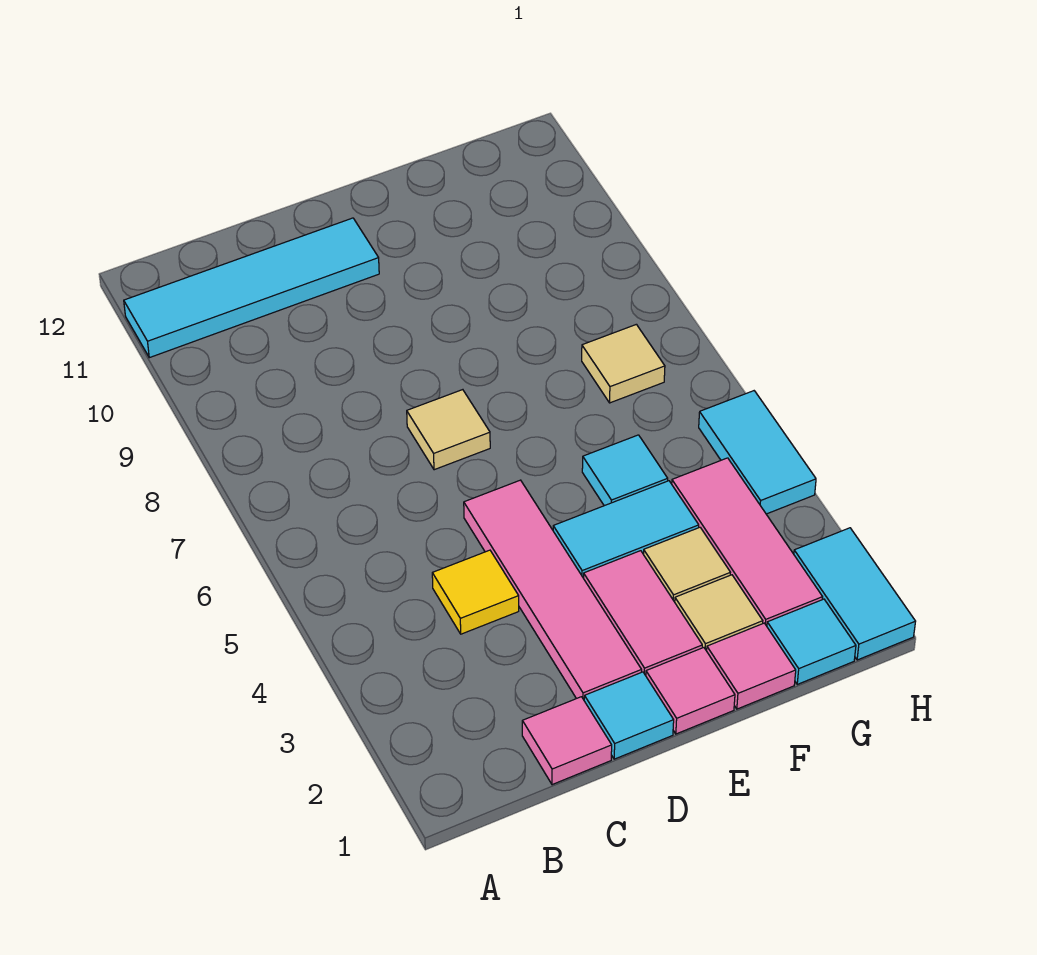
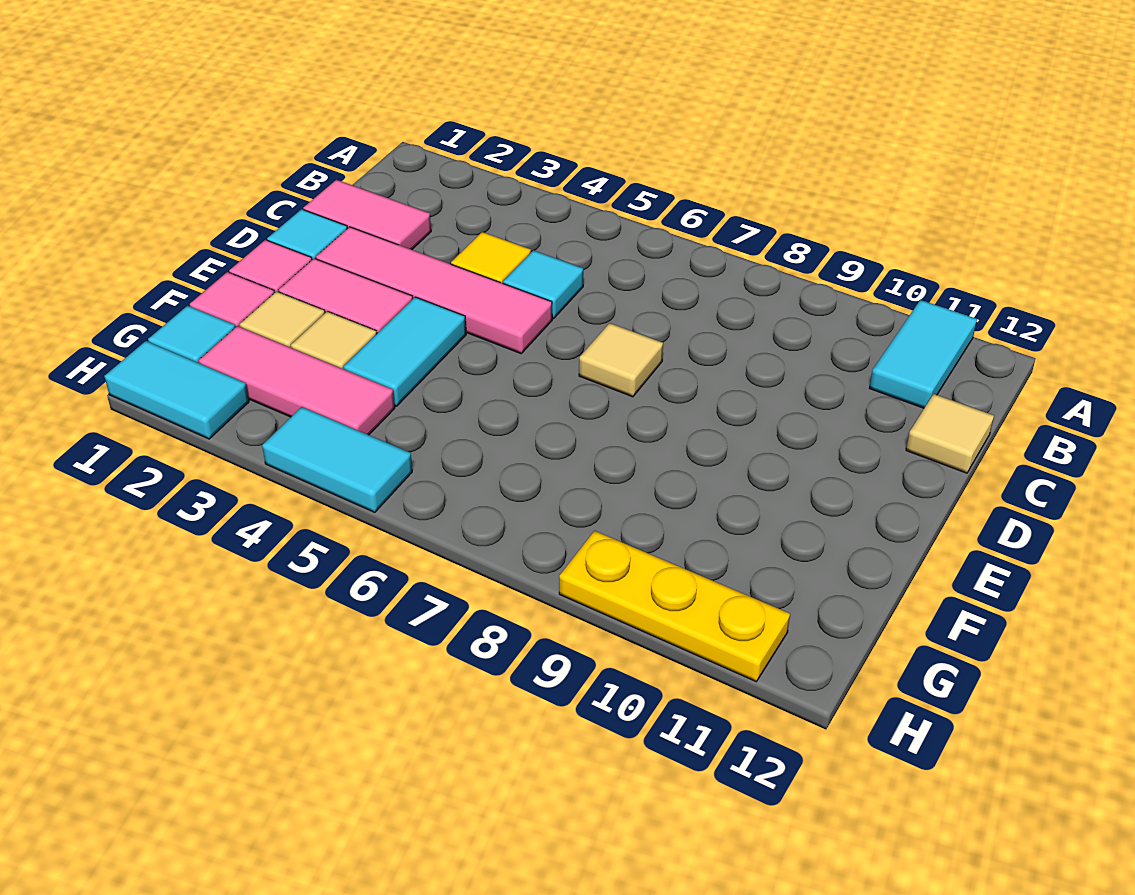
cyan tile A11:D11 level 1 -> cyan tile A11:B11 level 1
pink tile C1 level 1 -> pink tile C1:C2 level 1
cyan tile F5 level 1 -> cyan tile C5 level 1
tan tile G7 level 1 -> tan tile C12 level 1
none -> yellow plate H9:H11 level 1

